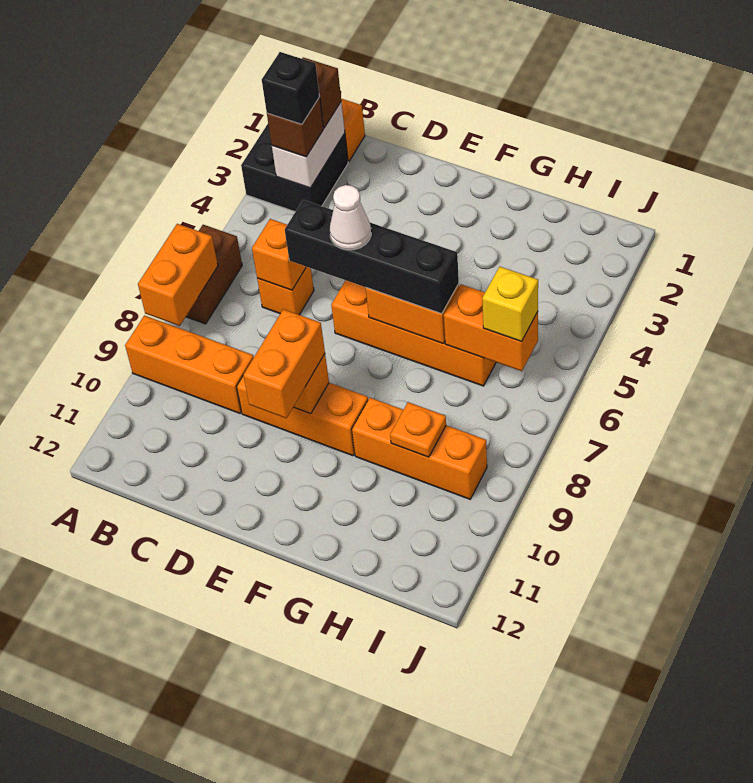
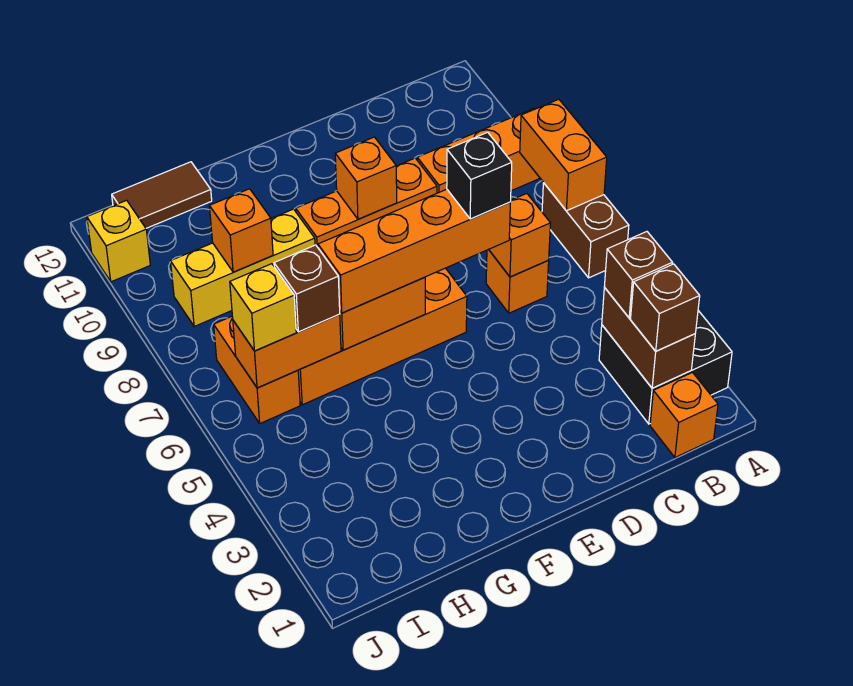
white brick B2:B3 level 2 -> brown brick B2:B3 level 2
black brick B3 level 4 -> black brick D6 level 4
black brick D6:G6 level 3 -> orange brick D6:G6 level 3
white cone E6 level 4 -> none
orange brick E9:E10 level 3 -> orange brick I6:I7 level 1
orange brick G9:I9 level 1 -> yellow brick G9:I9 level 1
none -> brown brick H6 level 3
orange plate H9 level 2 -> orange brick H9 level 2
none -> brown tile H12:I12 level 1
none -> yellow brick J11 level 1

